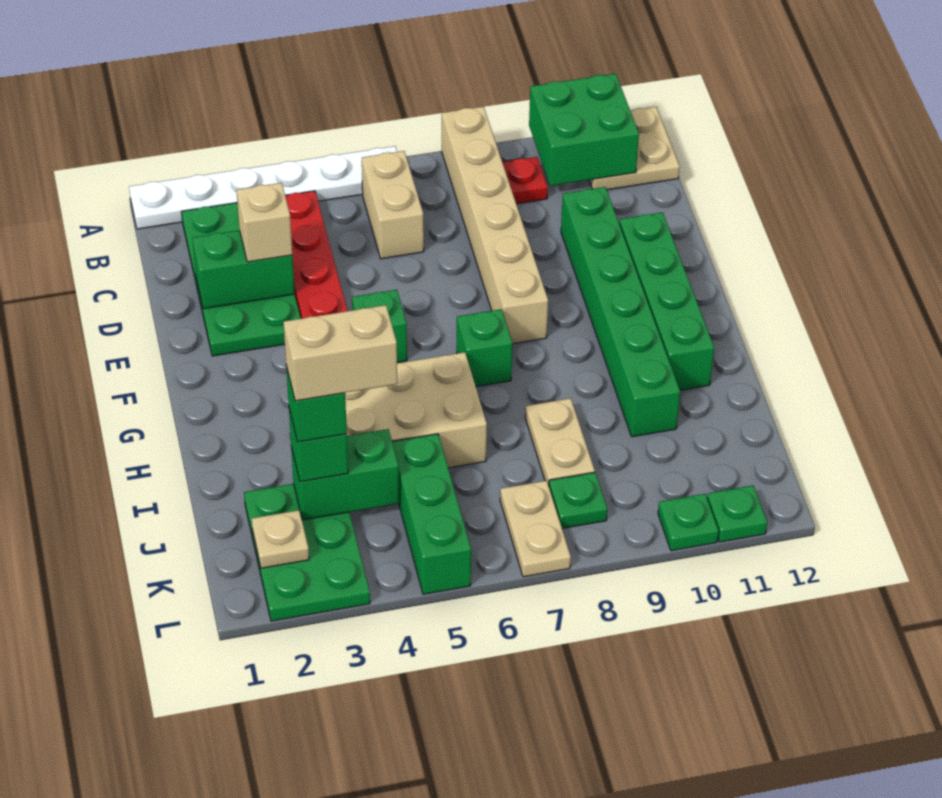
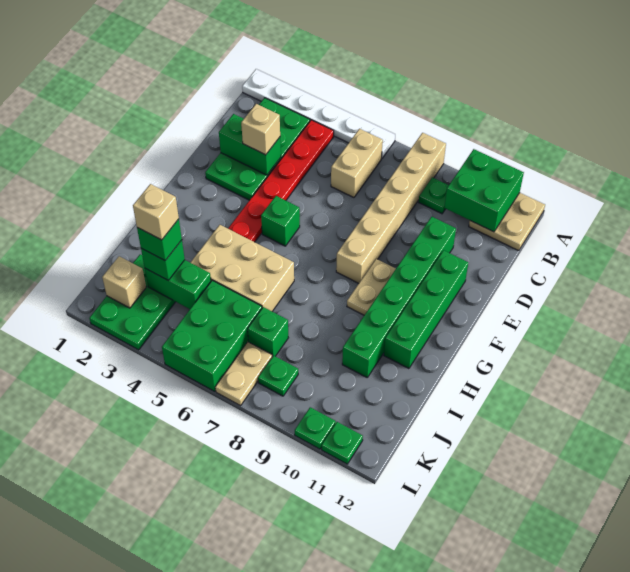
red plate B9 level 1 -> green plate B9 level 1
green brick G7 level 1 -> green brick J7 level 1
tan plate I8:J8 level 1 -> tan plate F9:G9 level 1
tan brick J3:J4 level 5 -> tan brick J3 level 5
green brick J5:L5 level 1 -> green brick J5:L6 level 1
tan plate K2 level 2 -> tan brick K2 level 2

